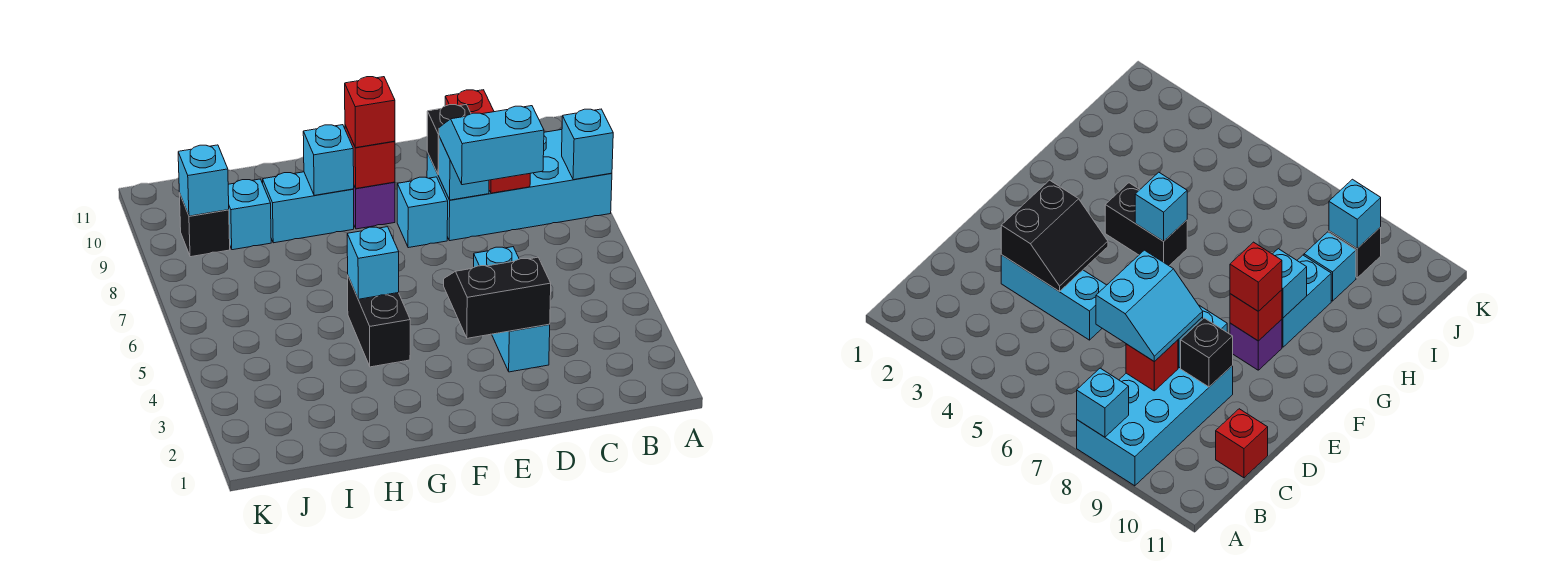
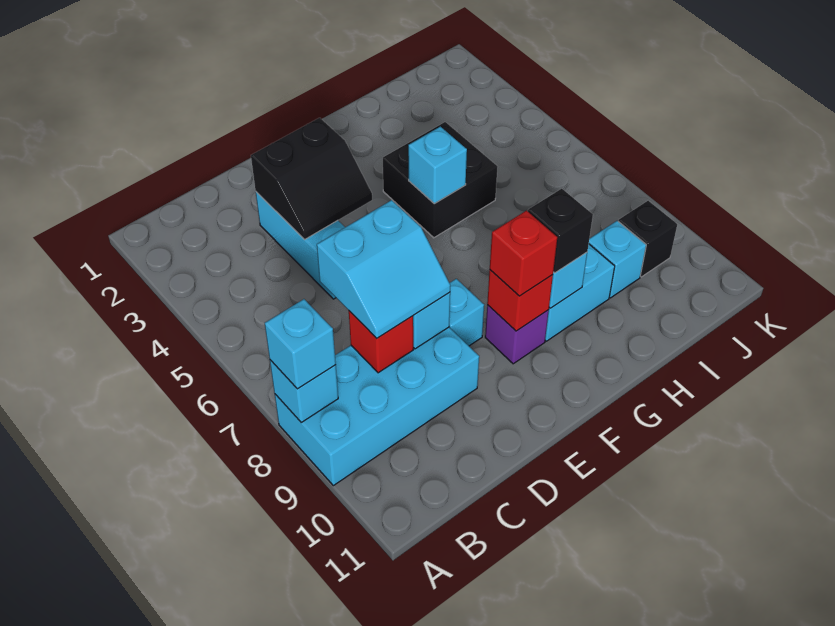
red brick C11 level 1 -> none
black brick D9 level 2 -> black brick G9 level 3
black brick G4:G5 level 1 -> black brick G4:H5 level 1
cyan brick J9 level 2 -> cyan brick A8 level 3

